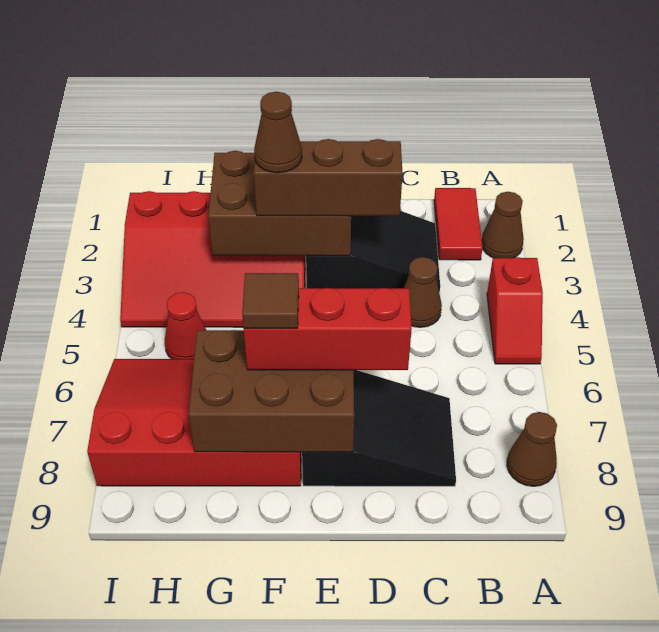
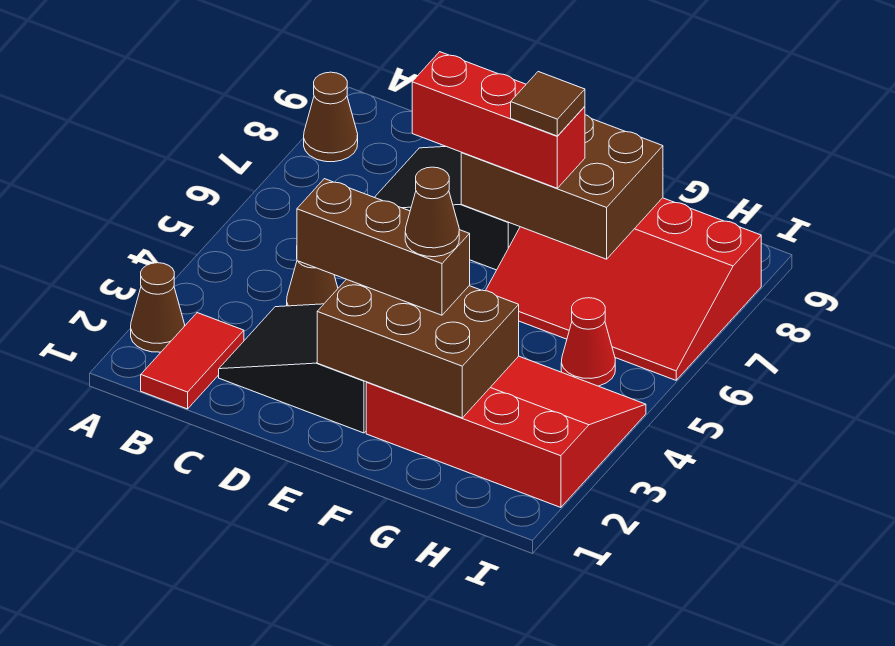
red slope A4:A5 level 1 top 4 -> none

